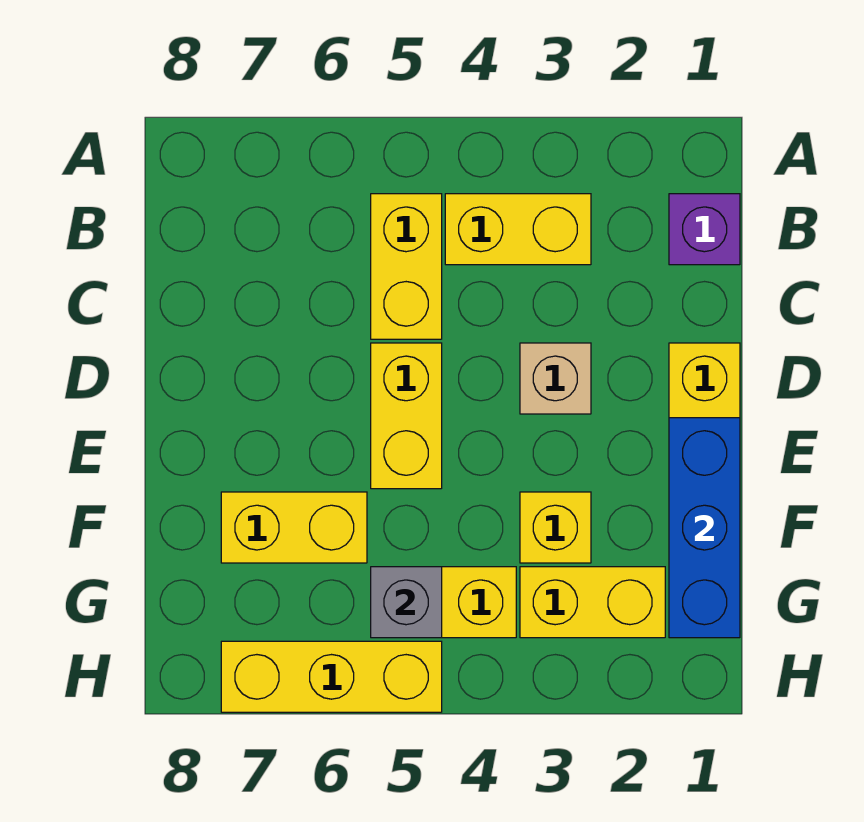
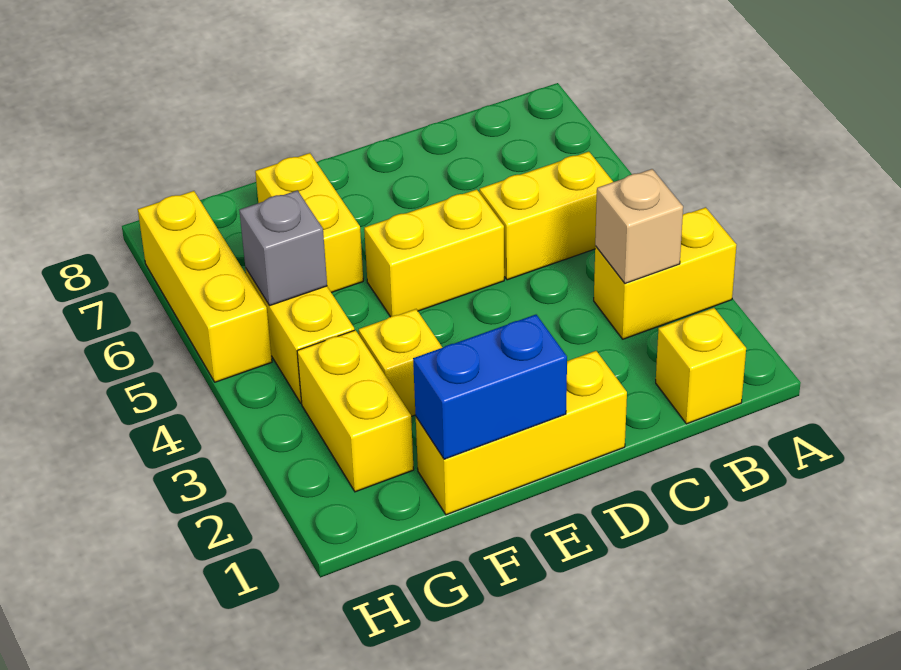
purple brick B1 level 1 -> yellow brick B1 level 1
yellow brick B3:B4 level 1 -> yellow brick A3:B3 level 1
tan brick D3 level 1 -> tan brick B3 level 2
blue brick E1:G1 level 2 -> blue brick E1:F1 level 2

